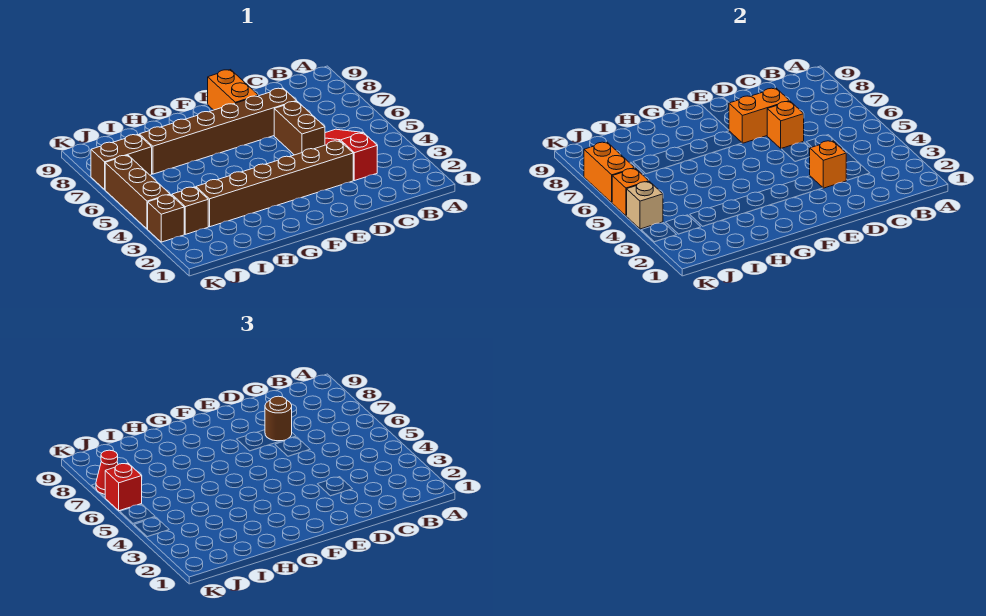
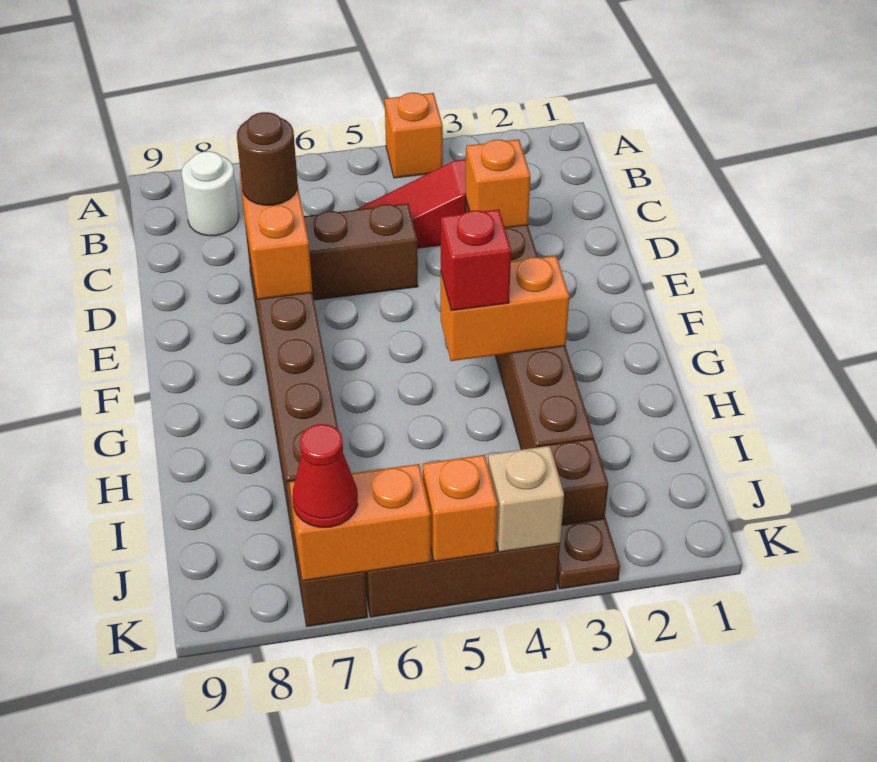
none -> white round brick B8 level 1
orange brick D6 level 2 -> orange brick A4 level 1
orange brick E8:E9 level 1 -> orange brick G3:G4 level 2
brown brick K3 level 1 -> brown plate K3 level 1
red brick K6 level 3 -> red brick G4 level 3

